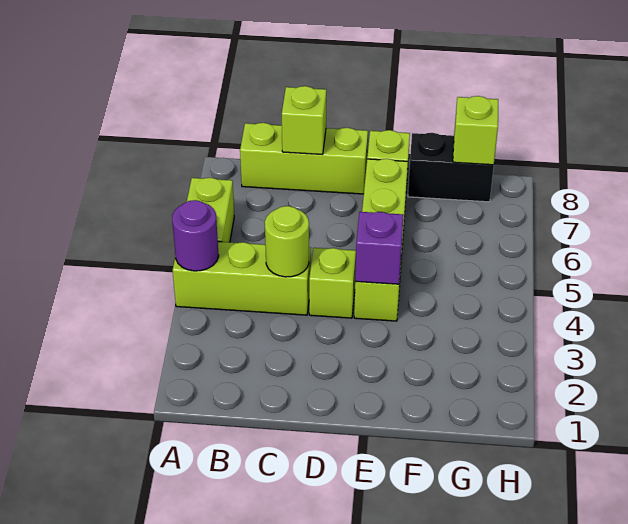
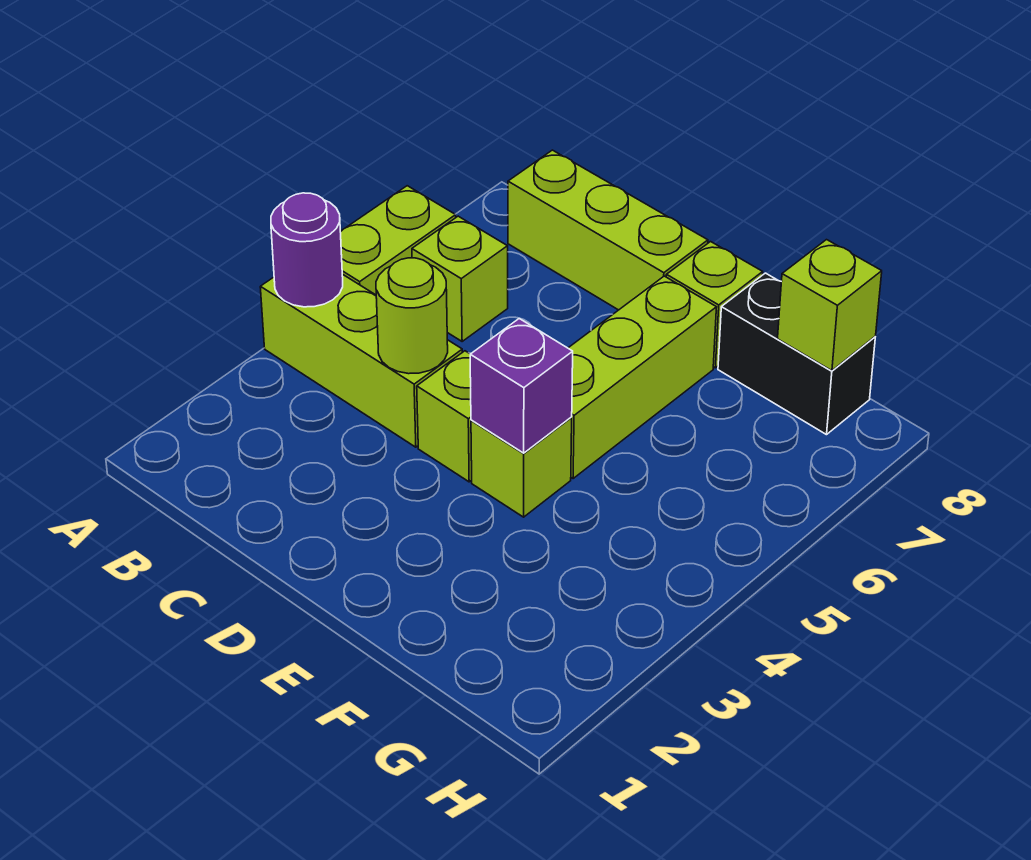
lime brick C8 level 2 -> lime brick B6 level 1

